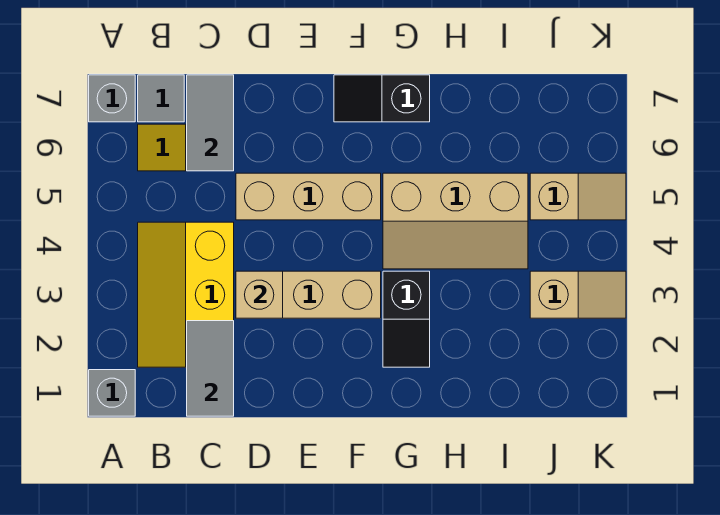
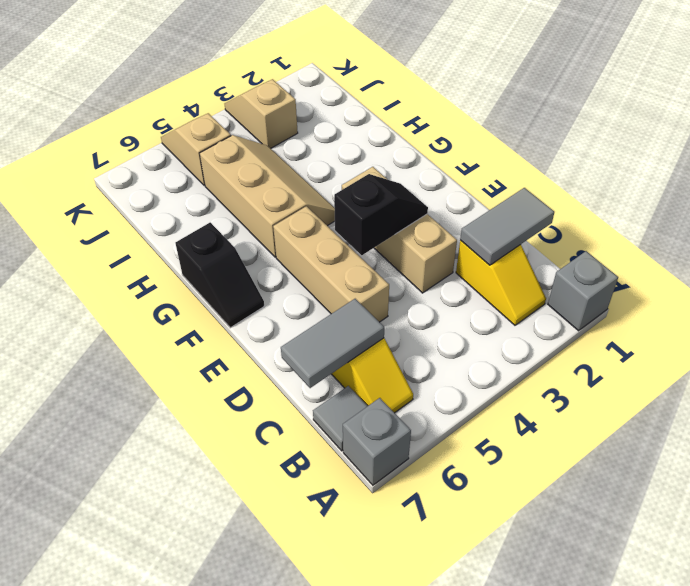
yellow slope B2:C4 level 1 top C -> yellow slope B2:C2 level 1 top C
tan brick D3 level 2 -> none
black slope G2:G3 level 1 top 3 -> black slope E3:E4 level 2 top 4

